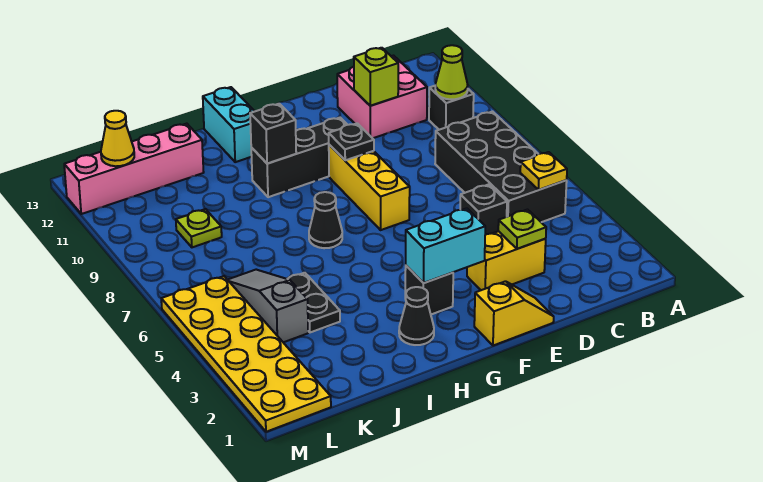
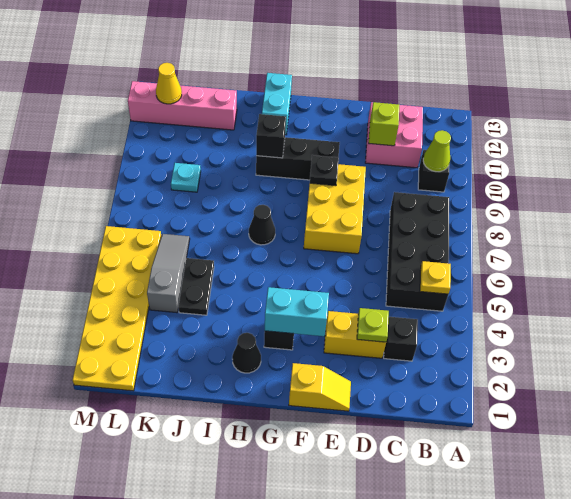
black brick D5 level 1 -> black brick C3 level 1
yellow brick F7:F9 level 1 -> yellow brick E7:F9 level 1
lime plate K9 level 1 -> cyan plate K9 level 1

